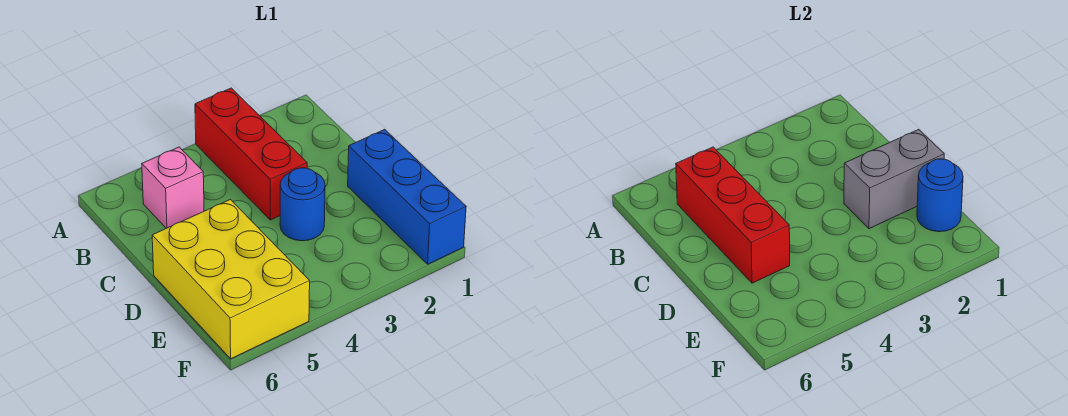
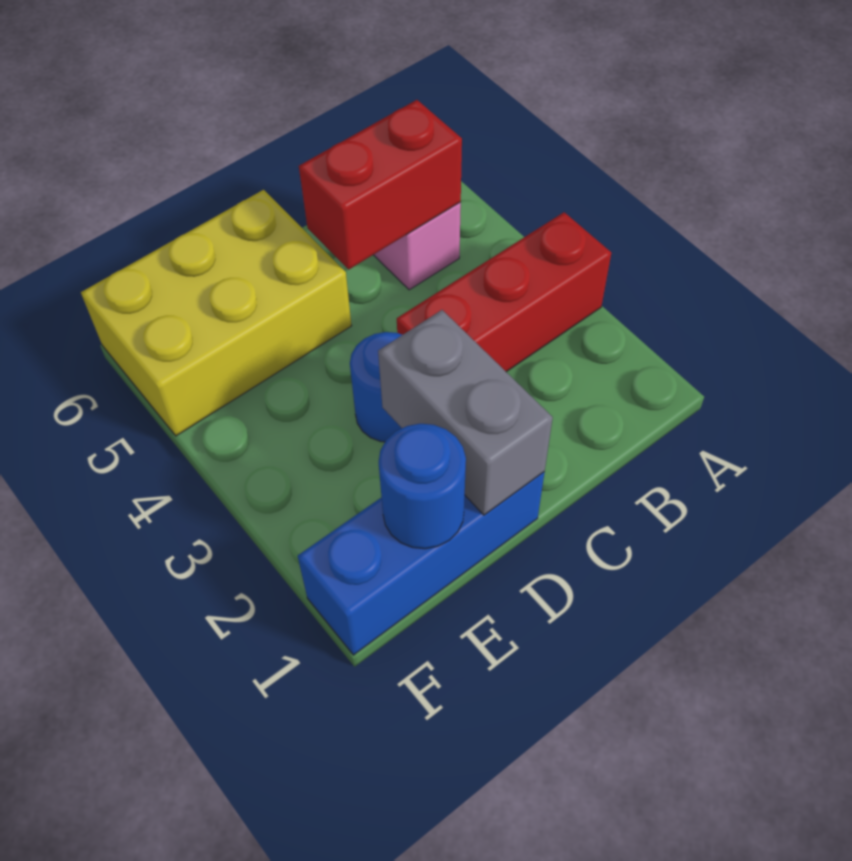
red brick B5:D5 level 2 -> red brick B5:C5 level 2

